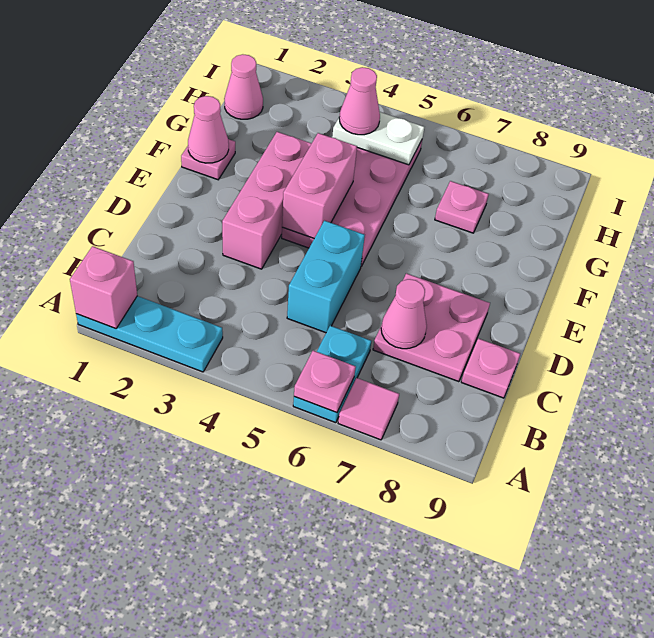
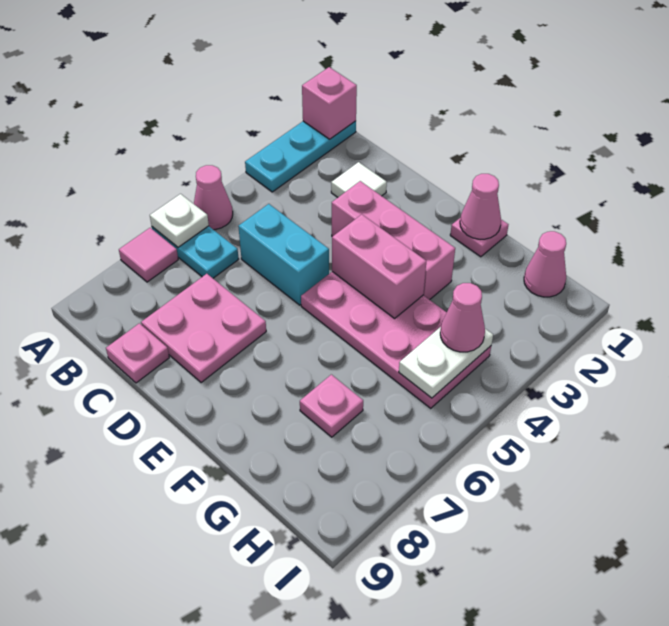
pink plate A6 level 2 -> white plate A6 level 2
none -> white tile C2 level 1
pink cone C7 level 2 -> pink cone A5 level 1

